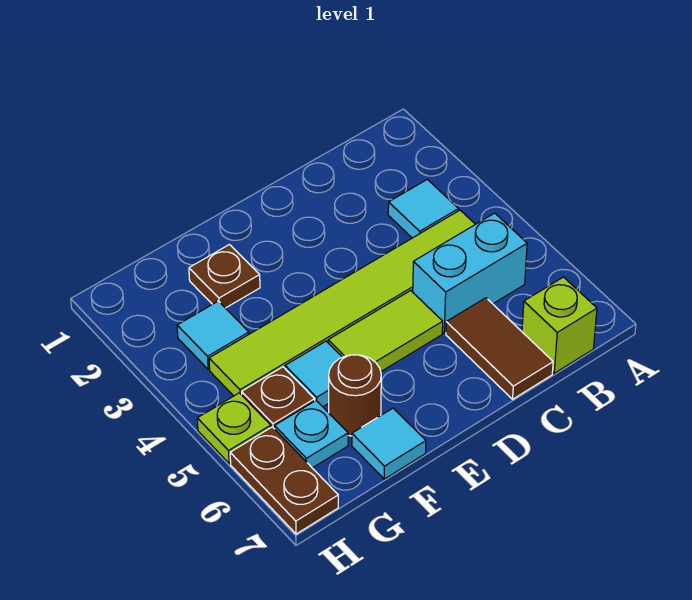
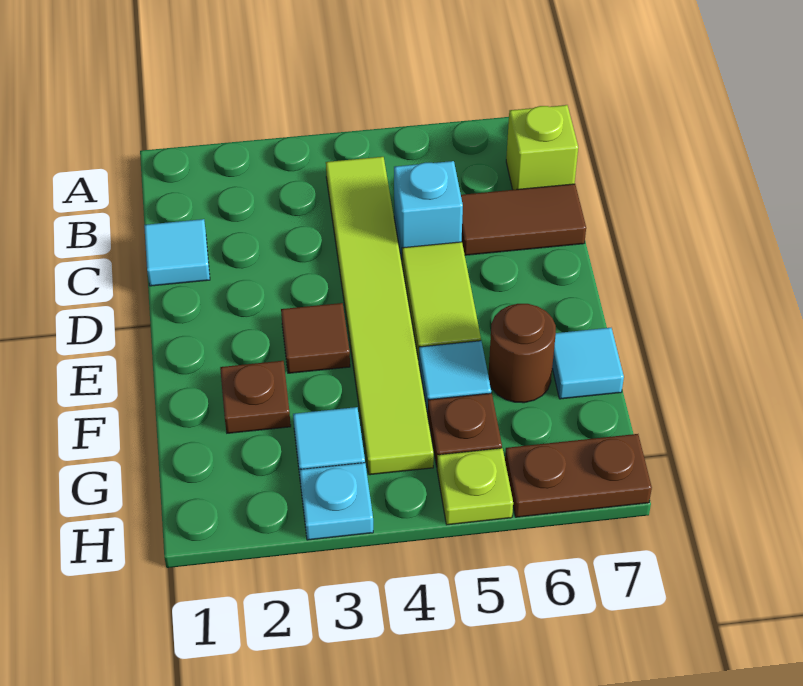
cyan tile B3 level 1 -> cyan tile C1 level 1
cyan brick B5:C5 level 1 -> cyan brick C5 level 1
none -> brown tile E3 level 1
cyan plate G6 level 1 -> cyan plate H3 level 1

